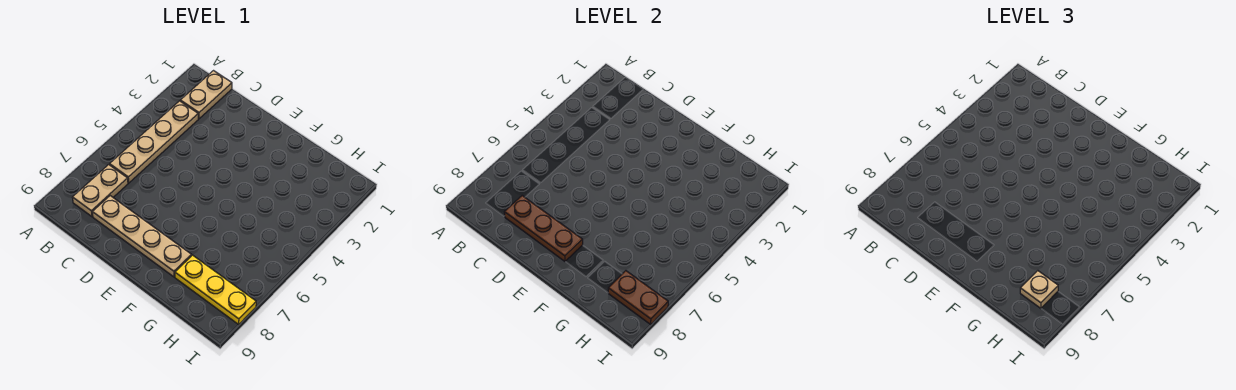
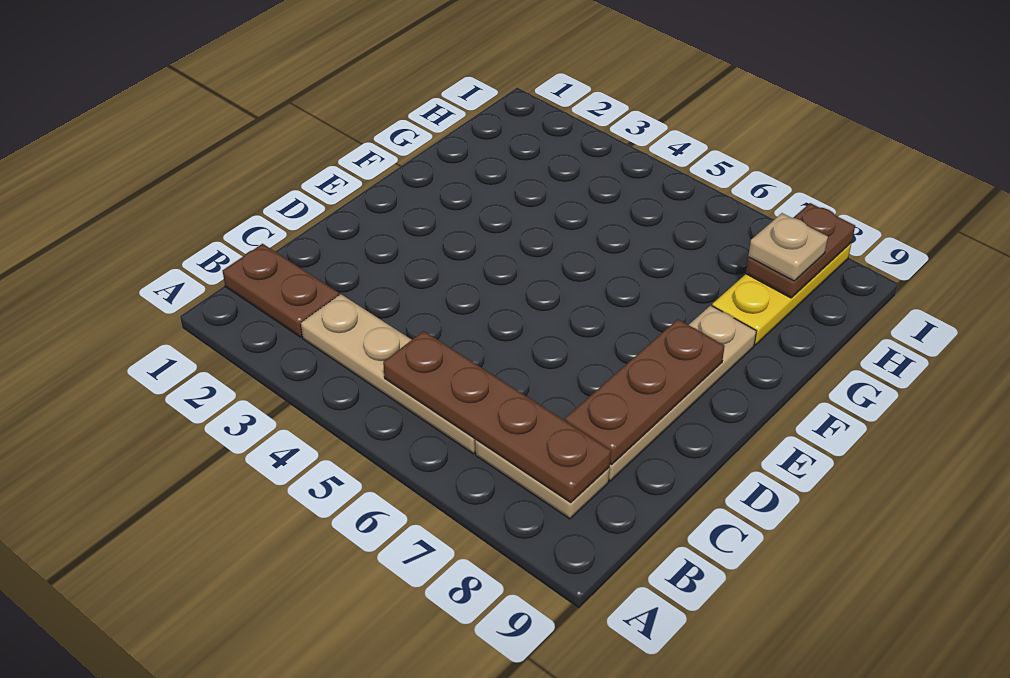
tan plate B1:B2 level 1 -> brown plate B1:B2 level 1
none -> brown plate B5:B8 level 2

